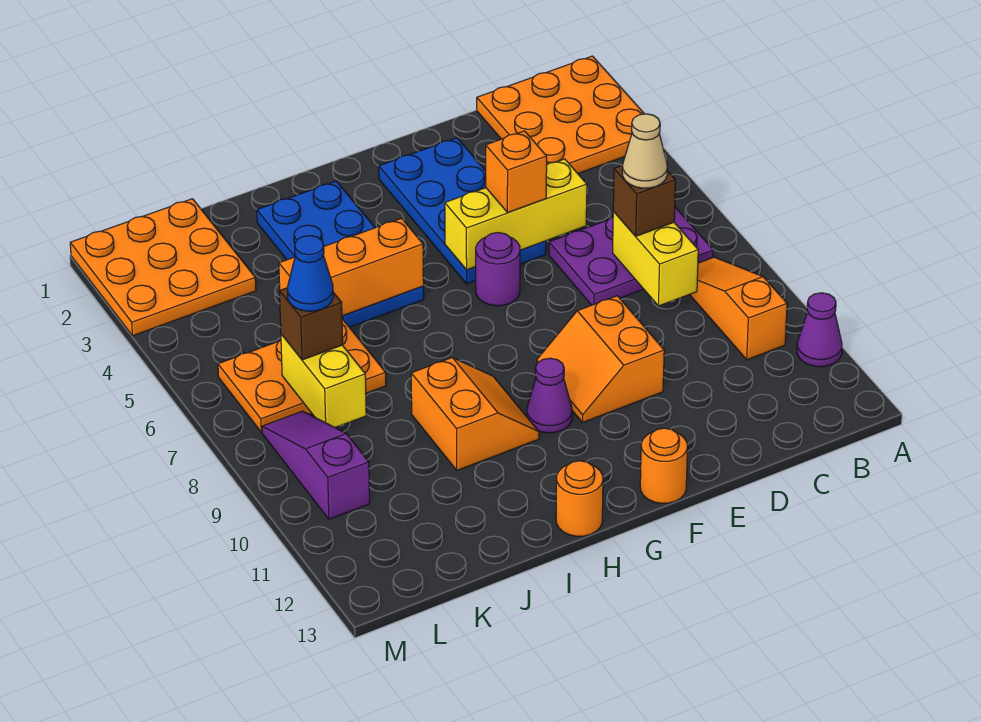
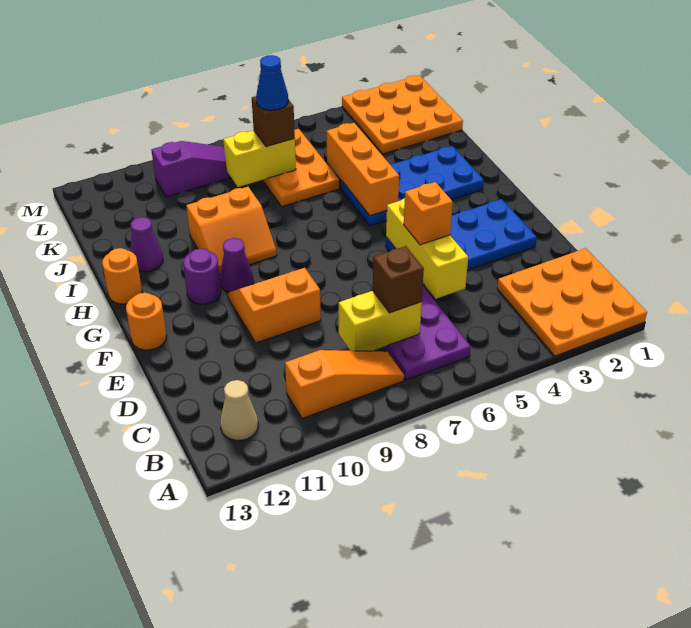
purple cone A11 level 1 -> purple cone I12 level 1
tan cone C7 level 4 -> tan cone B12 level 1
purple round brick F6 level 1 -> purple round brick G11 level 1

